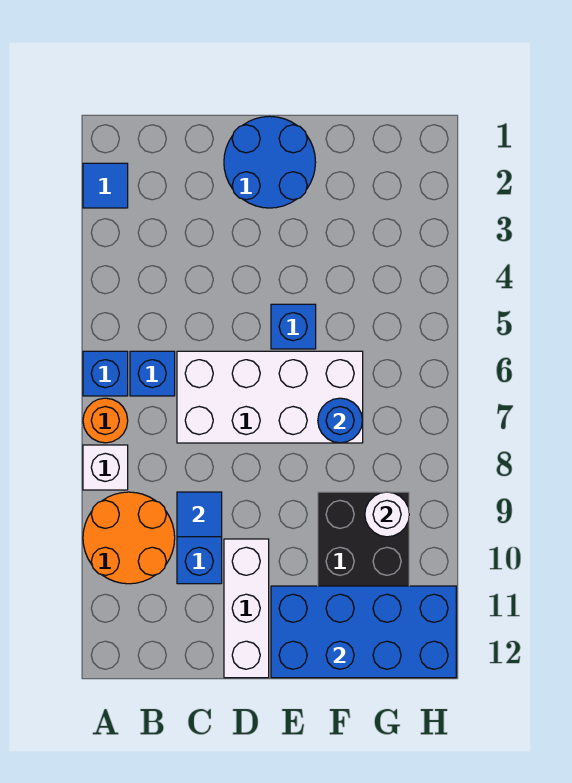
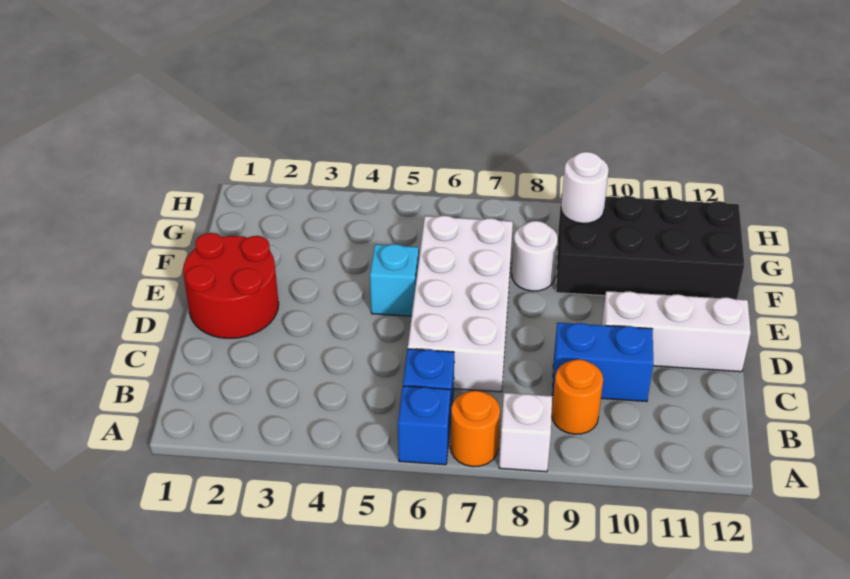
blue tile A2 level 1 -> none
orange round brick A9:B10 level 1 -> orange round brick B9 level 1
blue tile C9 level 2 -> none
blue round brick D1:E2 level 1 -> red round brick D1:E2 level 1
blue brick E5 level 1 -> cyan brick E5 level 1
blue brick E11:H12 level 2 -> none
blue round brick F7 level 2 -> none
none -> white round brick F8 level 1

